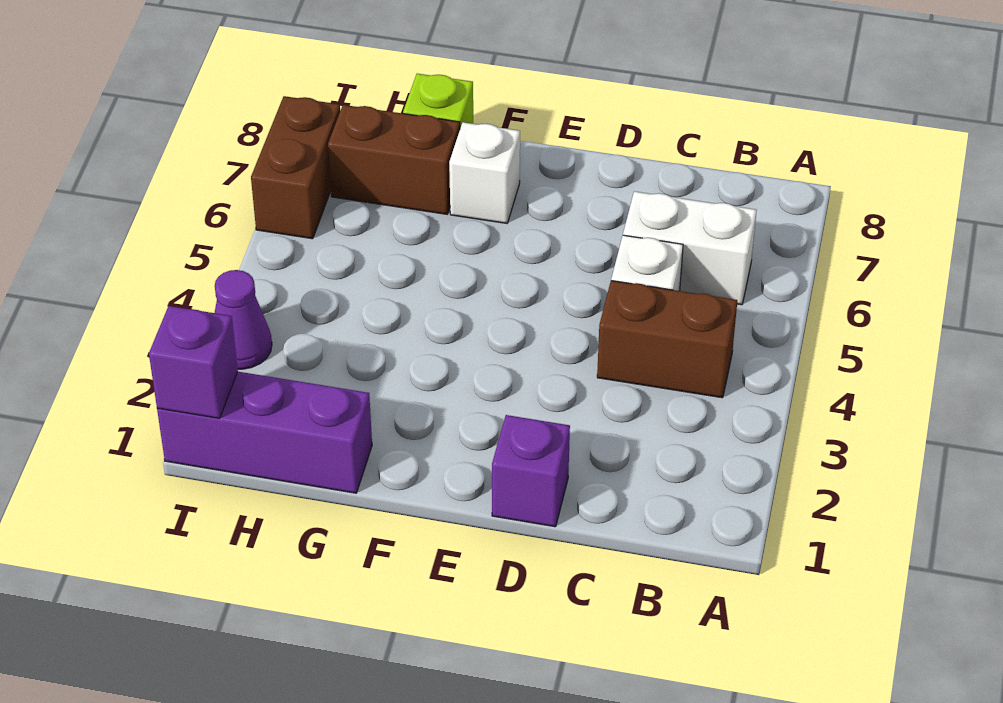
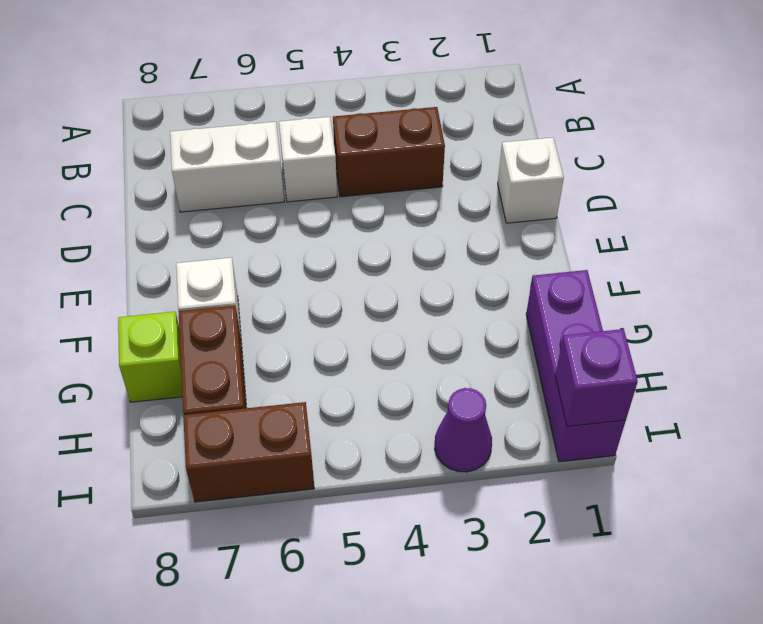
brown brick B4:C4 level 1 -> brown brick C3:C4 level 1
white brick B6:C6 level 1 -> white brick C6:C7 level 1
purple brick D1 level 1 -> white brick D1 level 1

